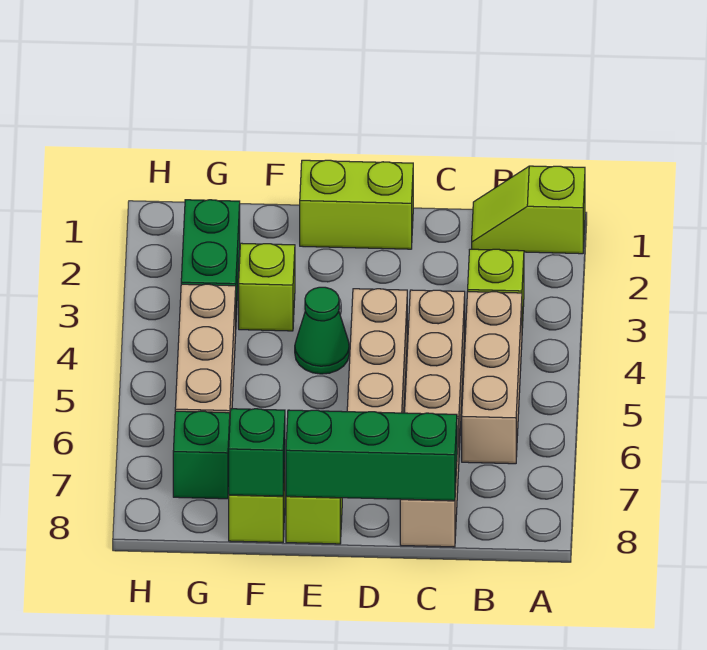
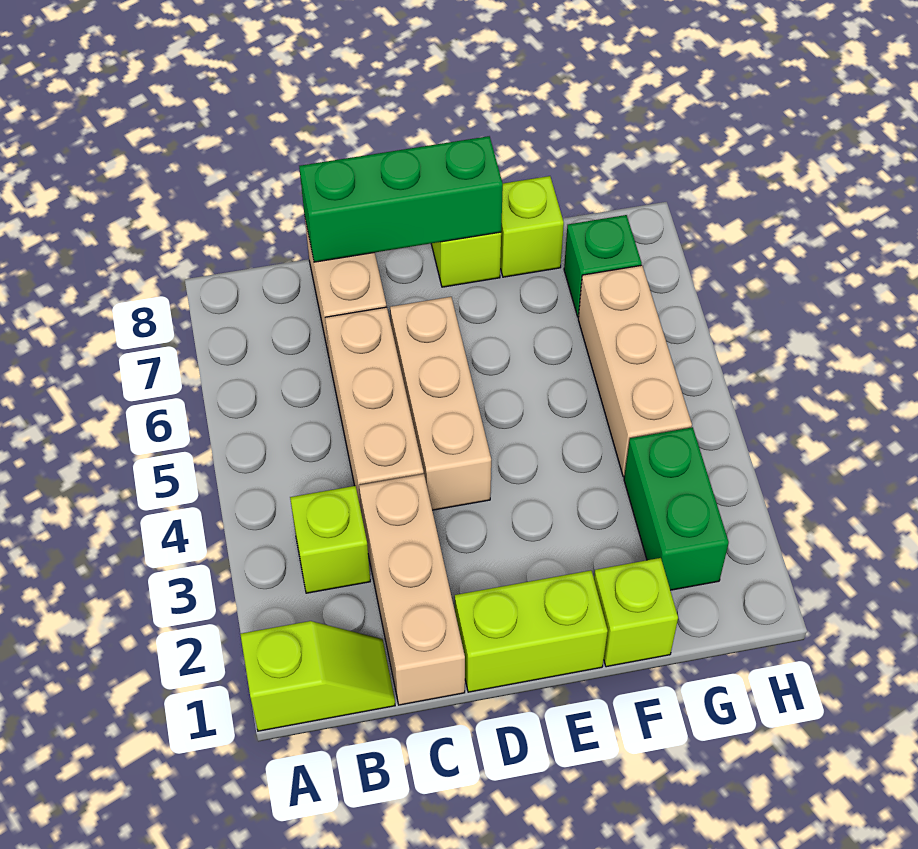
tan brick B4:B6 level 1 -> tan brick C1:C3 level 1
green cone E4 level 1 -> none
lime brick F3 level 1 -> lime brick F1 level 1
green brick F8 level 2 -> none

